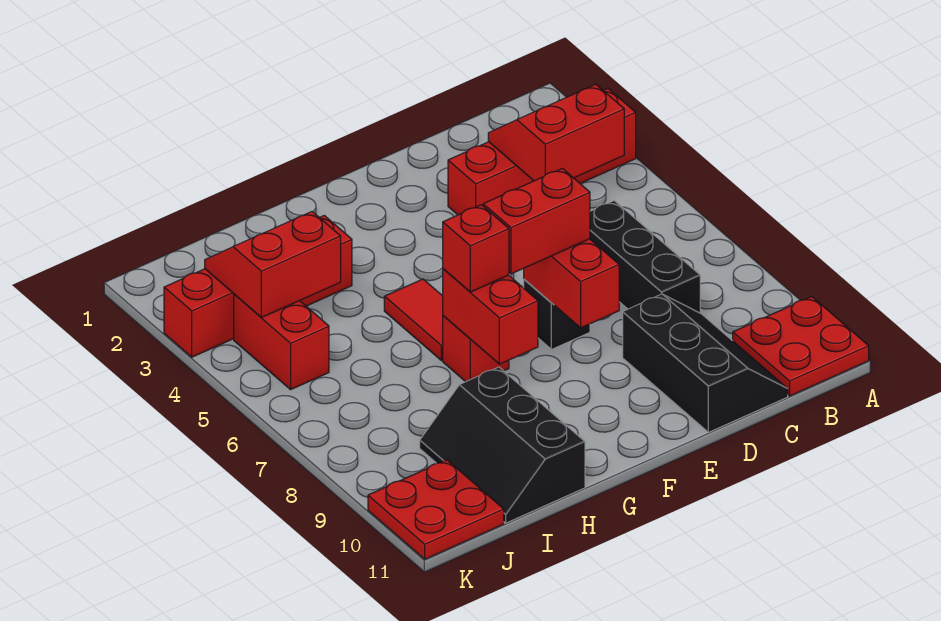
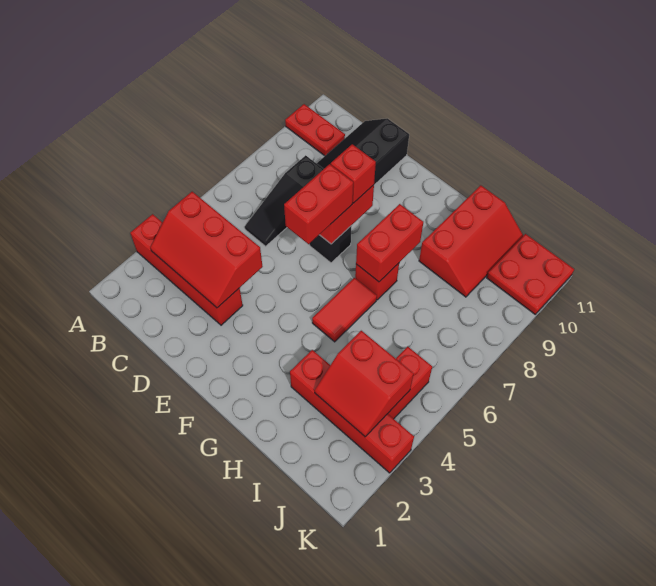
red plate A10:B11 level 1 -> red plate A10:B10 level 1
red slope B3:C4 level 2 top 4 -> red slope B3:D4 level 2 top 4
black brick C6:C8 level 1 -> black slope C6:C8 level 1 top 8
red brick E7:F7 level 3 -> red brick E6:E7 level 3
red brick G7 level 3 -> red brick E8 level 3
black slope H9:I11 level 1 top H -> red slope H9:I11 level 1 top H

